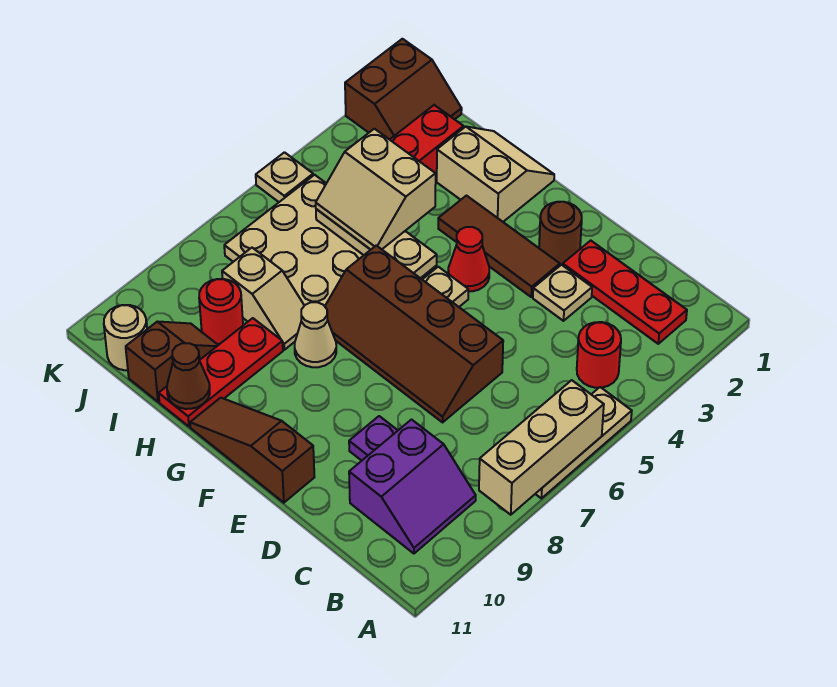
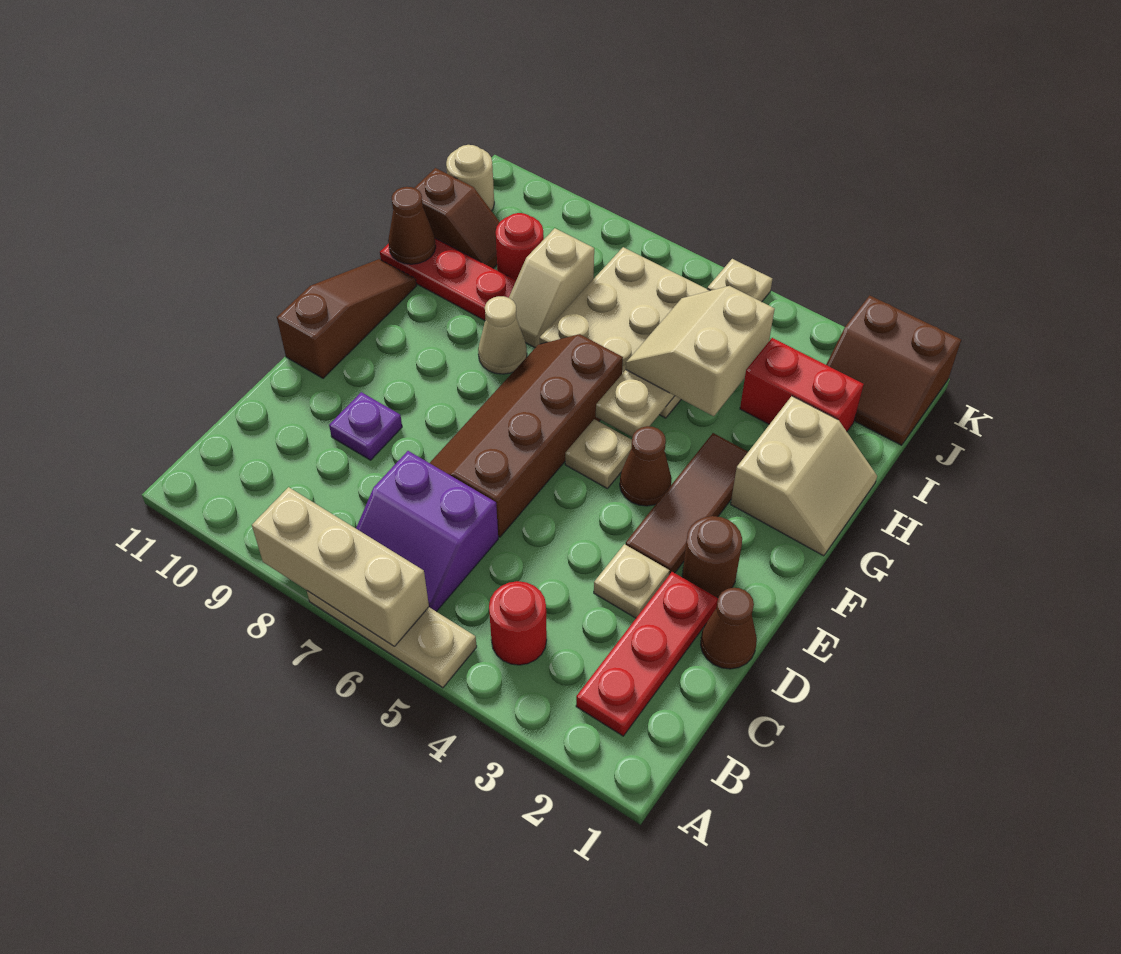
purple slope B9:C10 level 1 top C -> purple slope B6:C7 level 1 top C
none -> brown cone D1 level 1
red cone F4 level 1 -> brown cone F4 level 1

